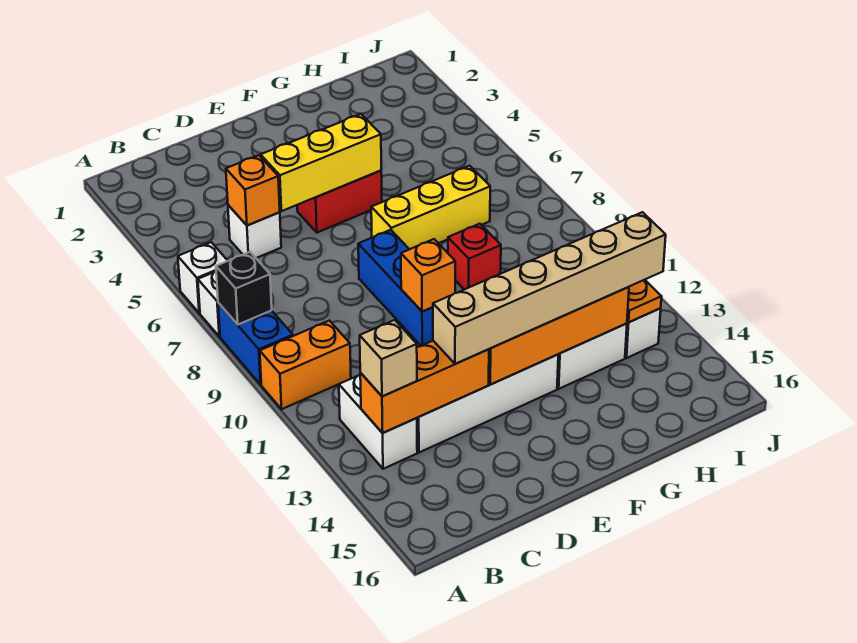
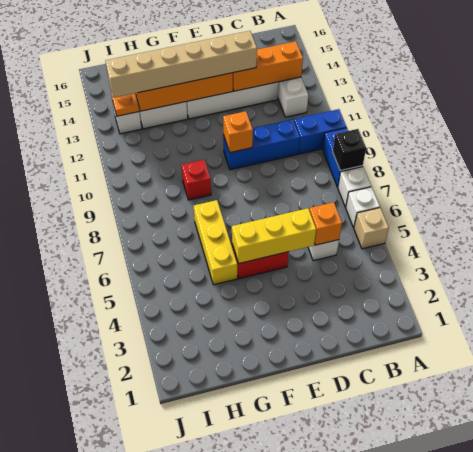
orange brick A10:B10 level 1 -> blue brick A10:B10 level 1
tan brick B13 level 3 -> tan brick A5 level 1
blue brick E8:E10 level 1 -> blue brick C10:E10 level 1
yellow brick F7:H7 level 1 -> yellow brick G5:G7 level 1

